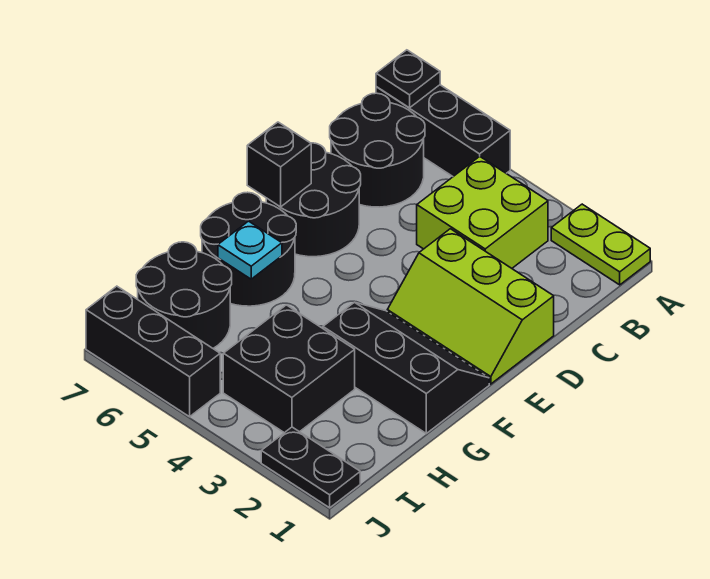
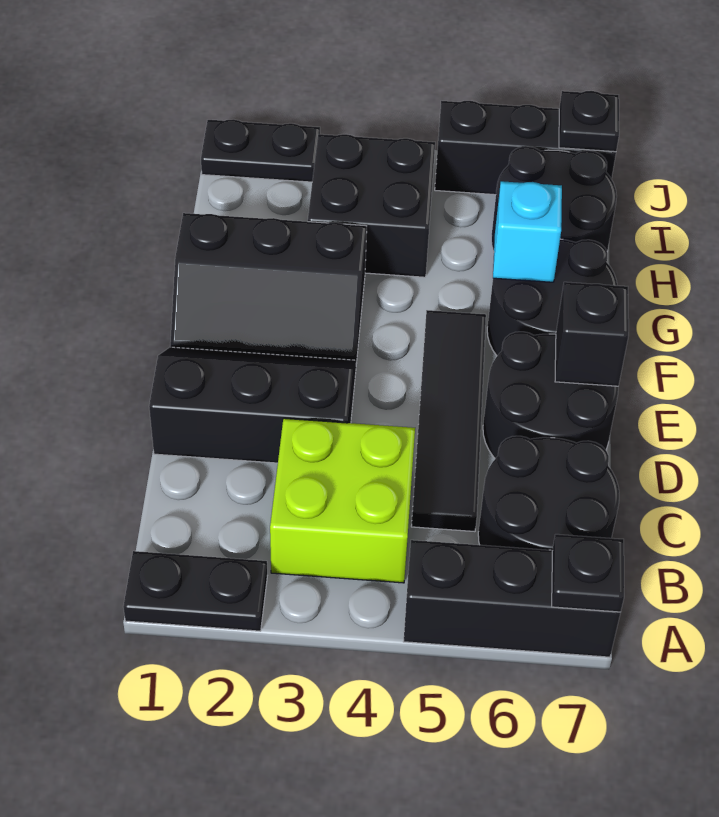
lime plate A1:A2 level 1 -> black plate A1:A2 level 1
none -> black tile C5:F5 level 1
lime slope D1:E3 level 1 top D -> black slope D1:E3 level 1 top D
cyan plate G6 level 2 -> cyan brick G6 level 2
none -> black plate J7 level 2

